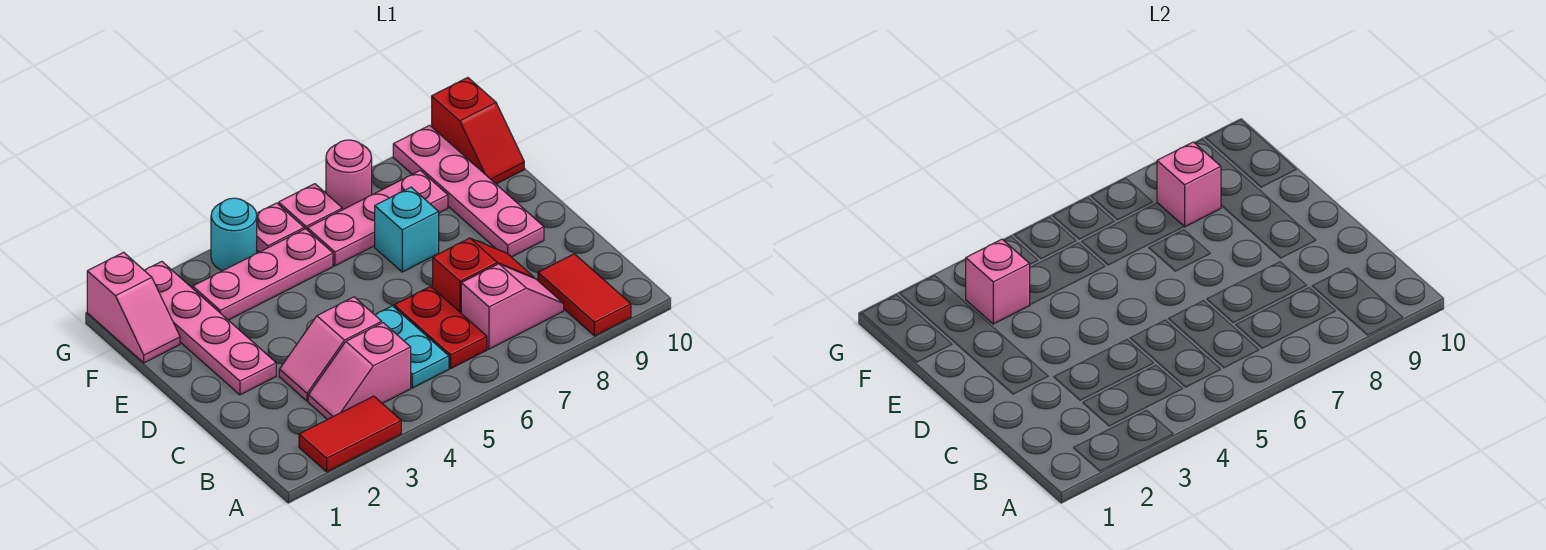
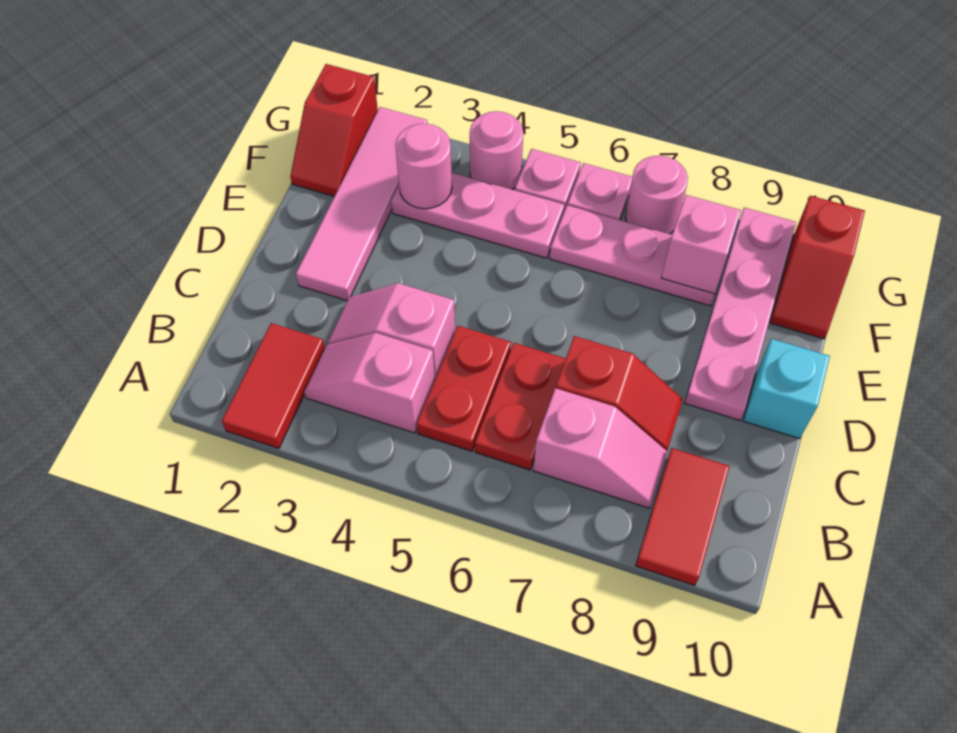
red tile A2:A3 level 1 -> red tile A2:B2 level 1
cyan plate B5:C5 level 1 -> red plate B5:C5 level 1
pink plate D2:G2 level 1 -> pink tile D2:G2 level 1
cyan brick E7 level 1 -> cyan brick D10 level 1
pink slope F1:G1 level 1 top G -> red slope F1:G1 level 1 top G
pink brick F3 level 2 -> pink round brick F3 level 2
cyan round brick G4 level 1 -> pink round brick G4 level 1

